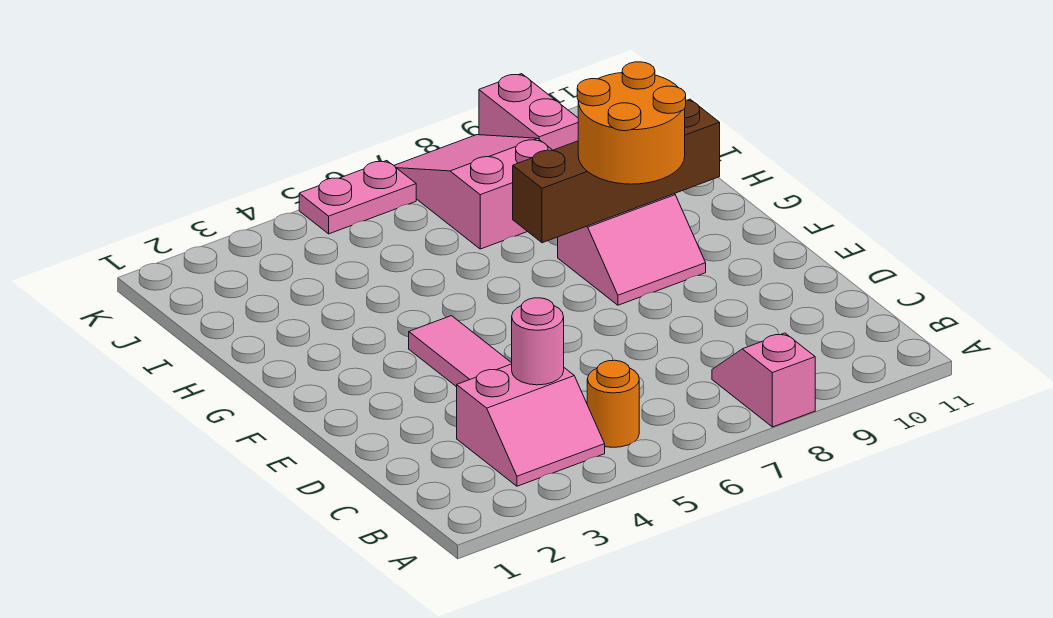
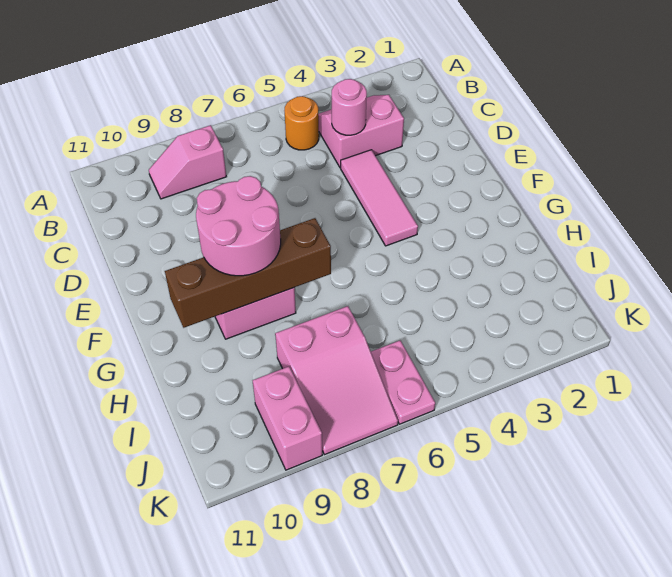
pink slope A8:B8 level 1 top A -> pink slope B8:B9 level 1 top 8
orange round brick F8:G9 level 3 -> pink round brick F8:G9 level 3
pink plate K5:K6 level 1 -> pink plate J6:K6 level 1

